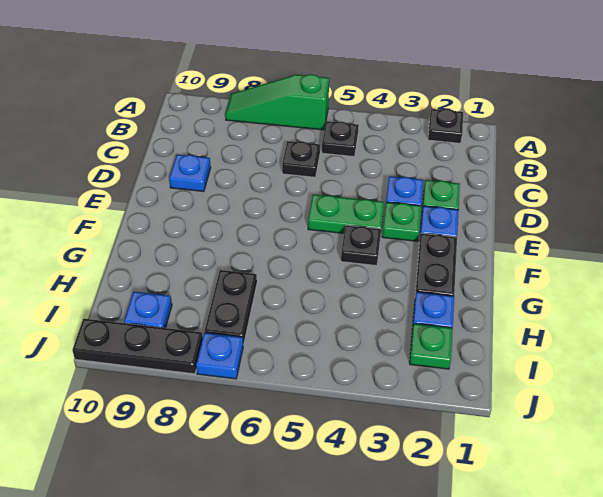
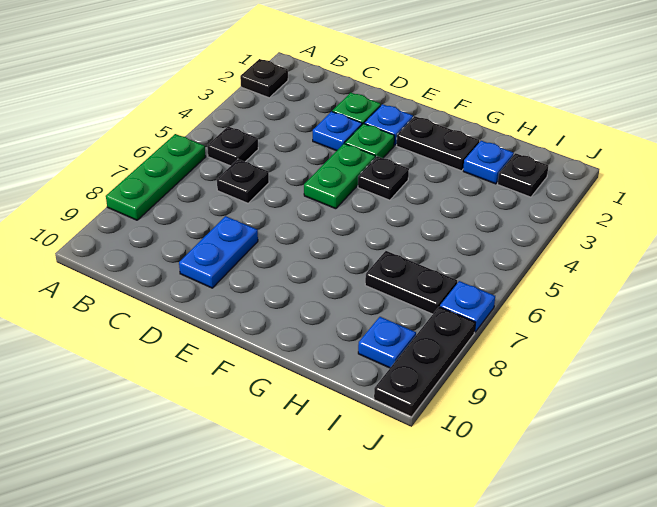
green slope A6:A8 level 1 top 6 -> green plate A6:A8 level 1
blue plate D9 level 1 -> blue plate D8:D9 level 1
green plate I2 level 1 -> black plate I2 level 1

